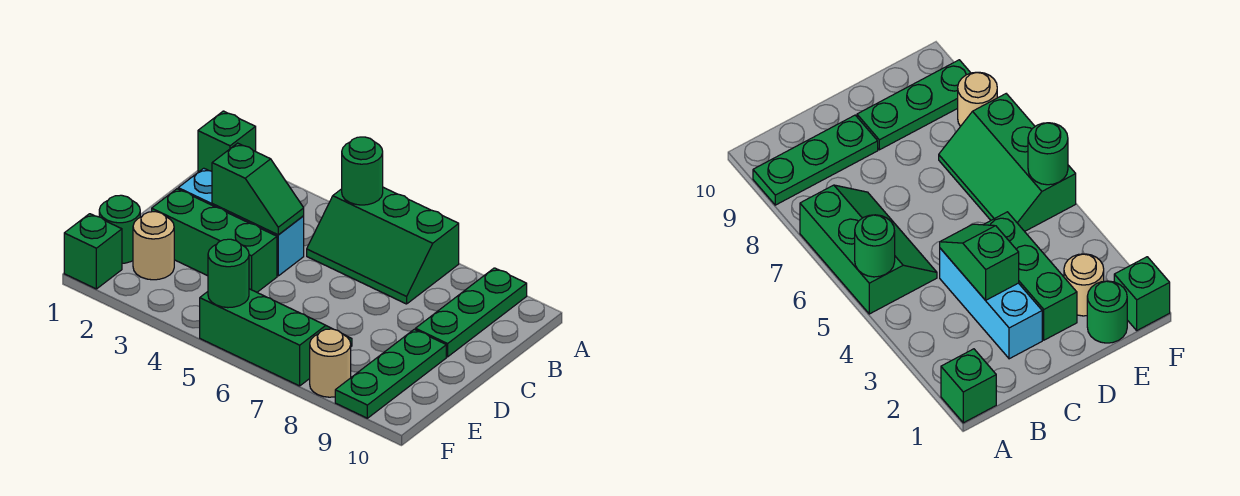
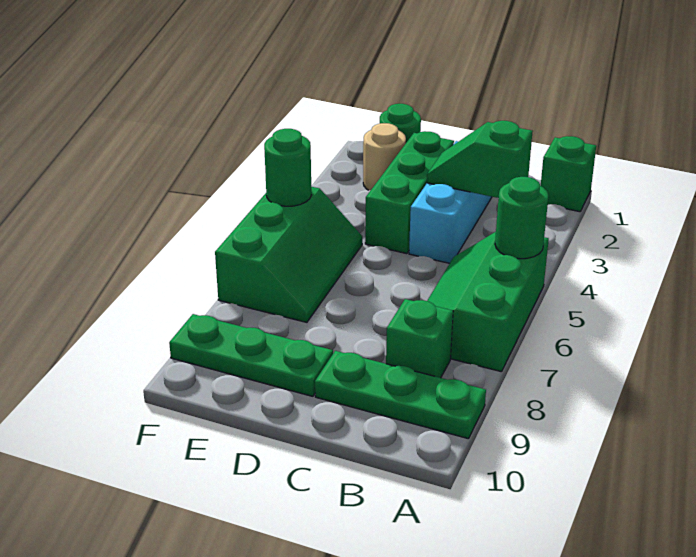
green slope C3:C4 level 2 top 3 -> green slope B3:C3 level 2 top B
green brick F1 level 1 -> green brick B8 level 1
tan round brick F8 level 1 -> none

